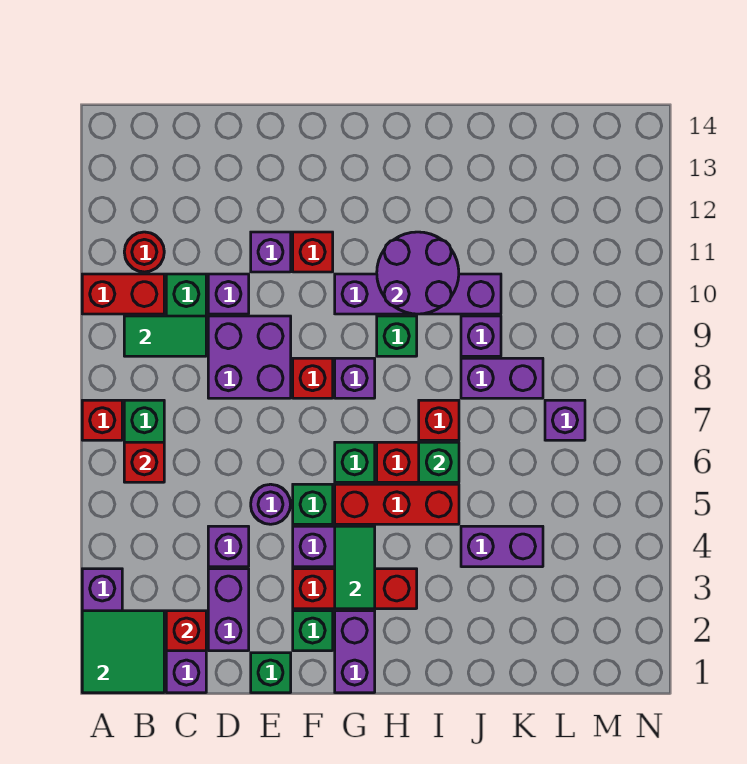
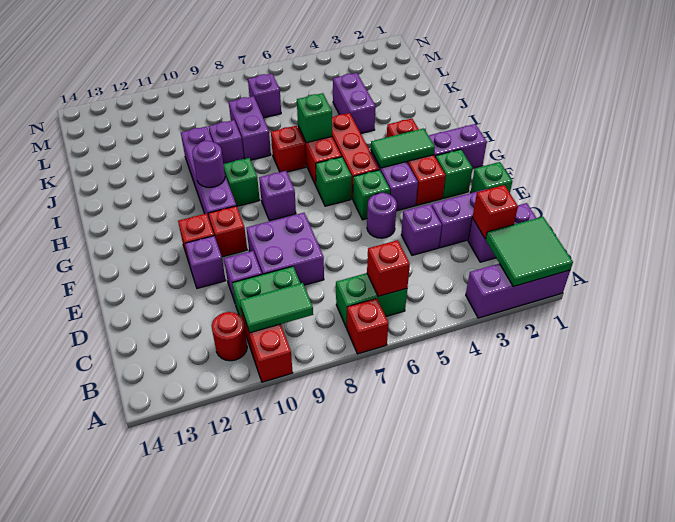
green tile B9:C9 level 2 -> green tile B9:B10 level 2
red brick F8 level 1 -> red brick F10 level 1
purple round brick H10:I11 level 2 -> purple round brick H10 level 2

